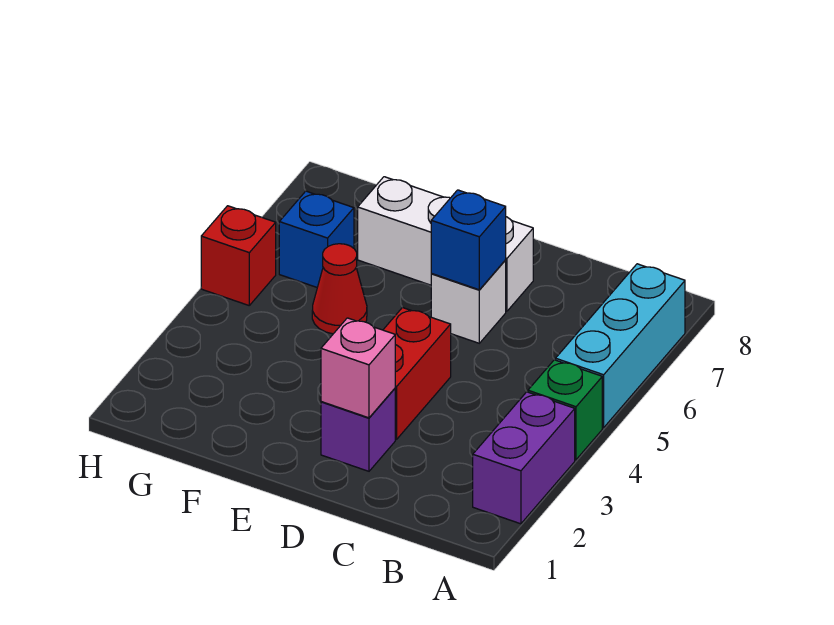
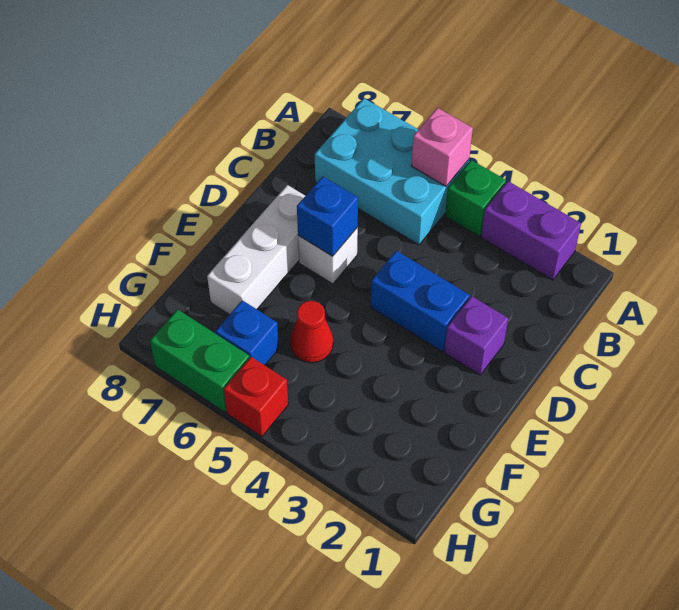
cyan brick A5:A7 level 1 -> cyan brick A5:B7 level 1
pink brick D2 level 2 -> pink brick A5 level 2
red brick D3:D4 level 1 -> blue brick D3:D4 level 1
none -> green brick H6:H7 level 1

